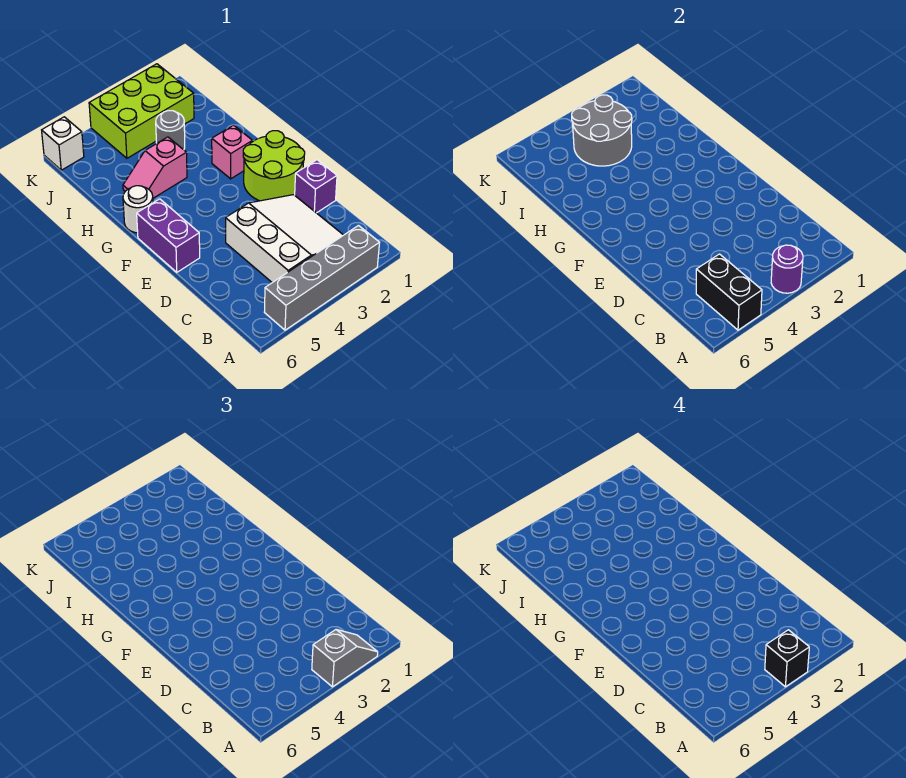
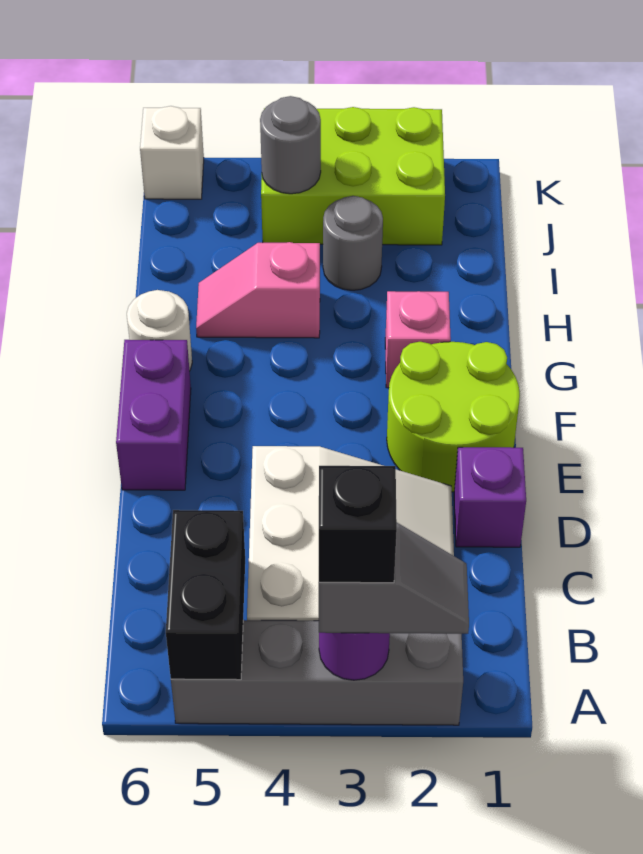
grey round brick I3:J4 level 2 -> grey round brick J4 level 2

